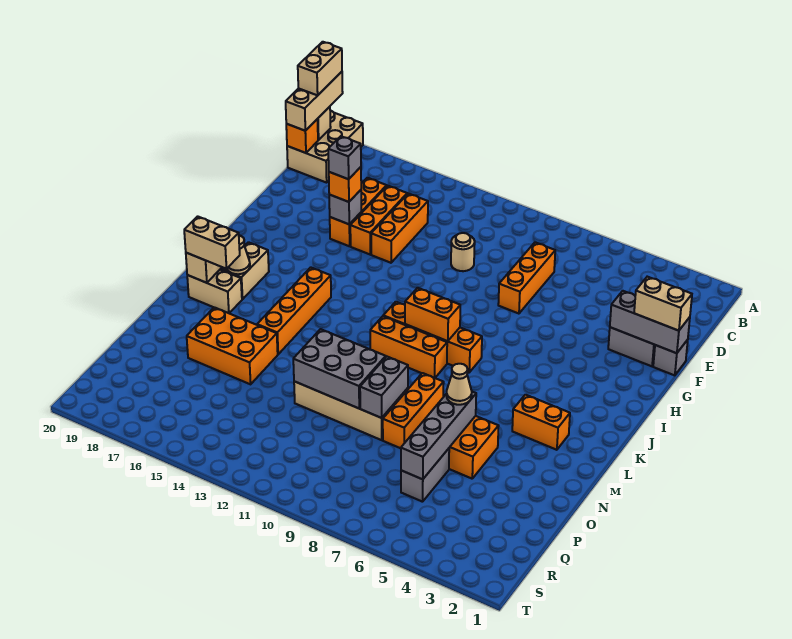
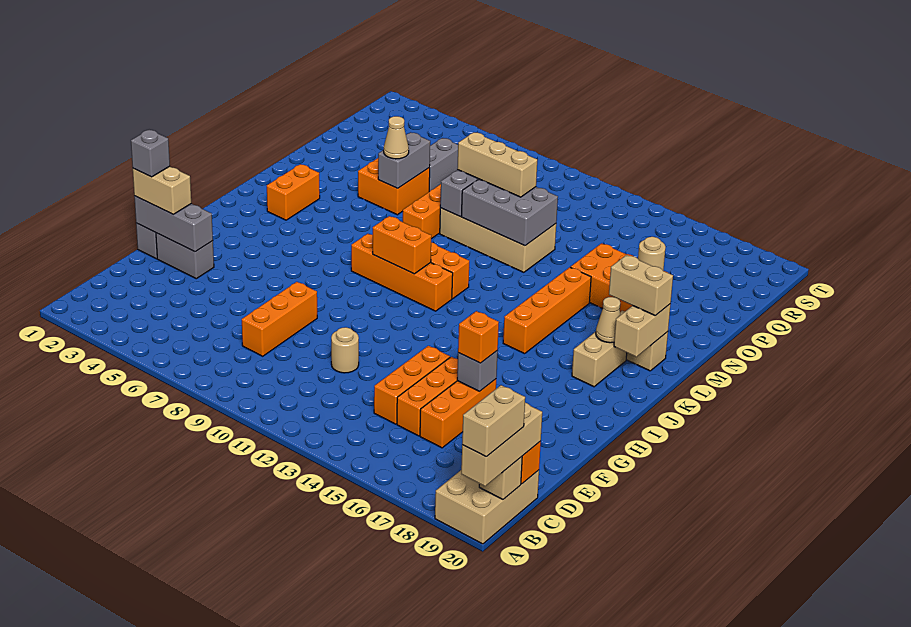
grey brick F16 level 4 -> grey brick F1 level 4
orange brick L3:L4 level 1 -> orange brick K3:L3 level 1
grey brick N6:Q6 level 2 -> grey brick N6:O6 level 2
none -> tan brick O9:O11 level 3
none -> tan round brick O17 level 2

